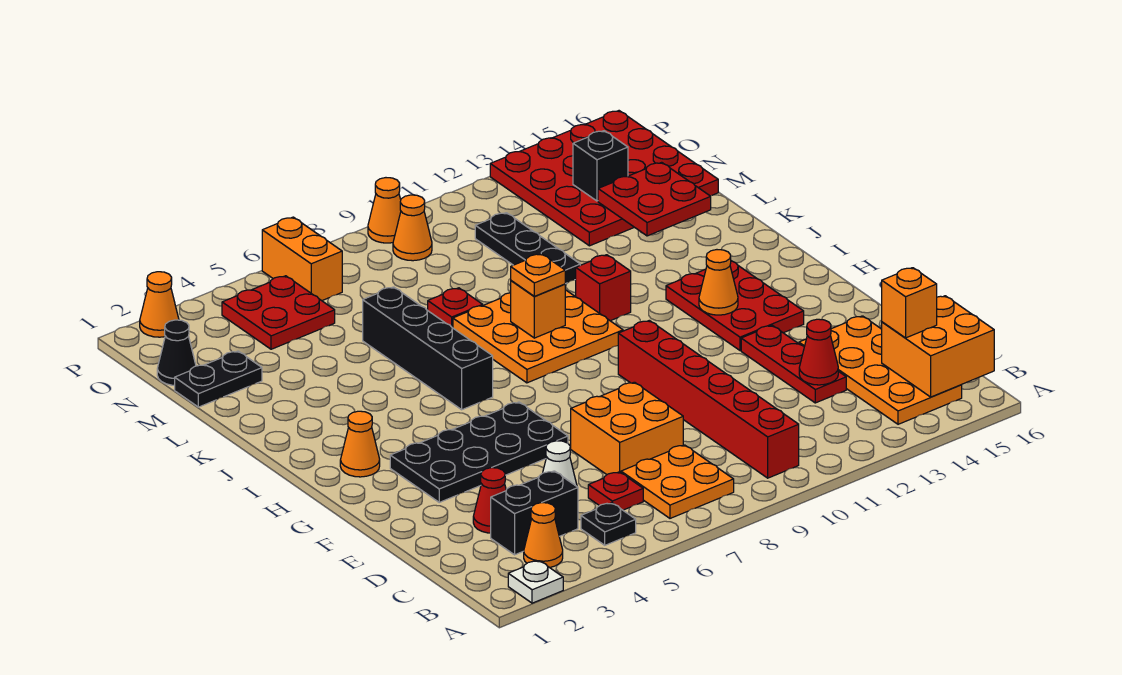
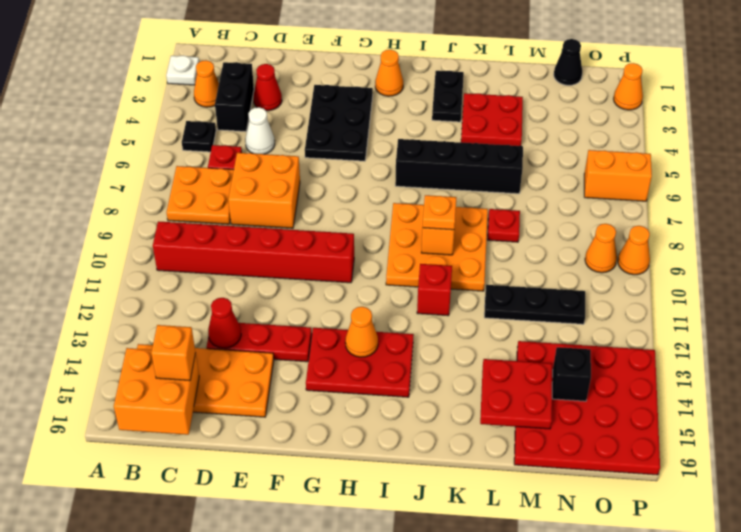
black plate F3:G6 level 1 -> black plate F3:G5 level 1
black plate M1:M2 level 1 -> black plate J2:J3 level 1
red plate N4:O5 level 1 -> red plate K3:L4 level 1

